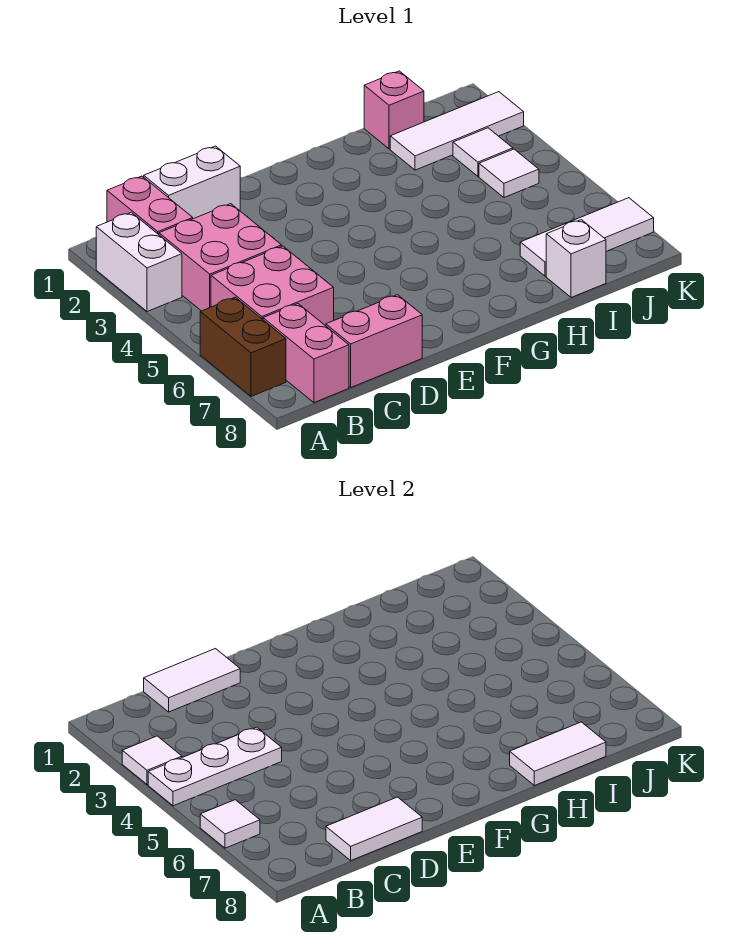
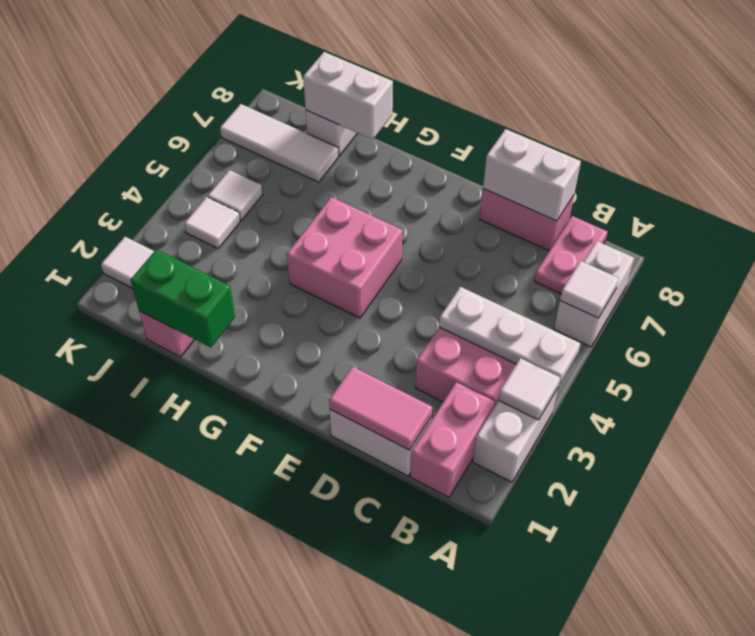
brown brick A6:A7 level 1 -> white brick A6:A7 level 1
pink brick B5:C6 level 1 -> pink brick F4:G5 level 1
pink brick B7:B8 level 1 -> pink plate B7:B8 level 1
white tile C1:D1 level 2 -> pink tile C1:D1 level 2
white tile C8:D8 level 2 -> white brick C8:D8 level 2
none -> green brick H1:I1 level 2
white tile H8:I8 level 2 -> white brick H8:I8 level 2
white tile J3 level 1 -> white tile J5 level 1

